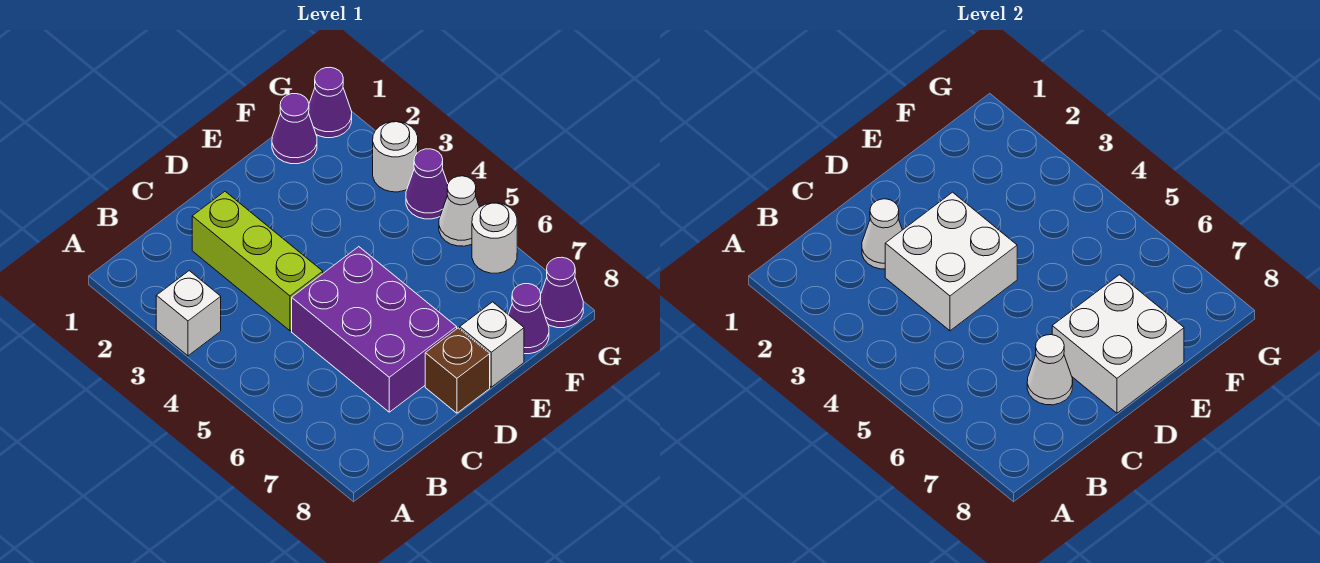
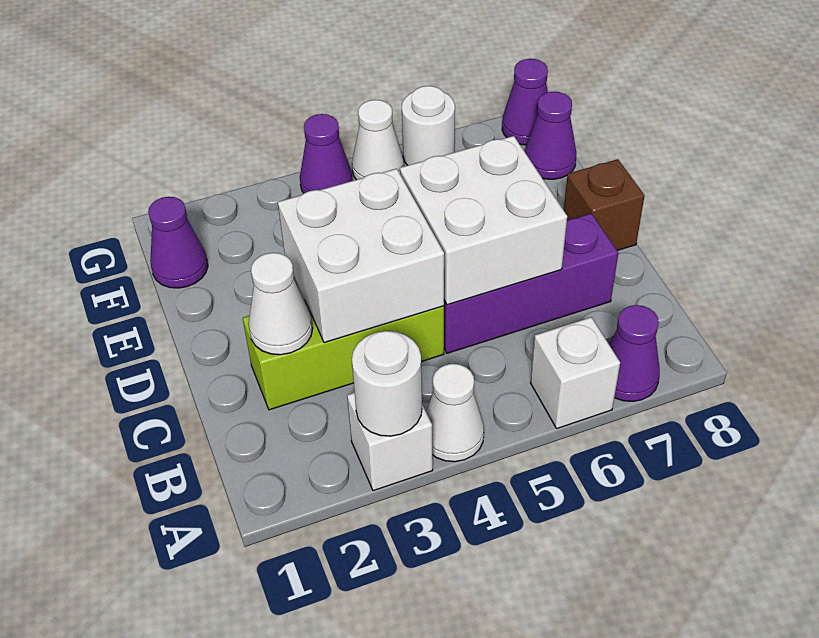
purple brick C5:D7 level 1 -> purple brick C5:C7 level 1
white cone C7 level 2 -> white cone A4 level 1
white brick D7:E8 level 2 -> white brick C5:D6 level 2
white brick E8 level 1 -> white brick A6 level 1
purple cone G1 level 1 -> purple cone A7 level 1
white round brick G3 level 1 -> white round brick A3 level 2

